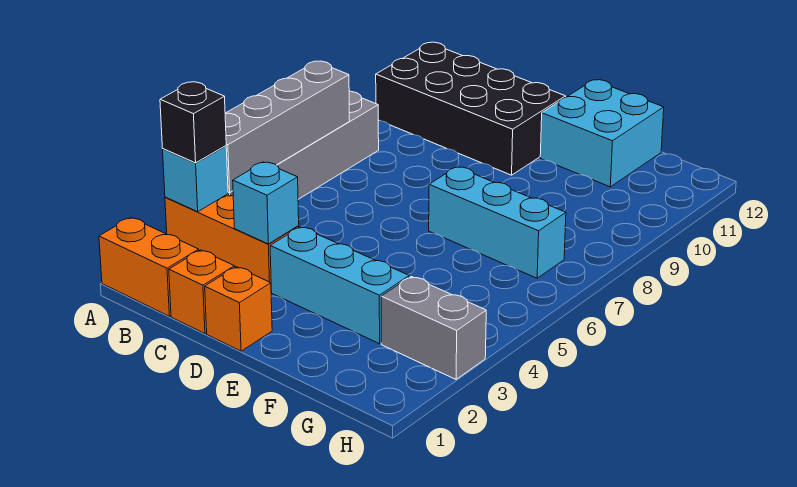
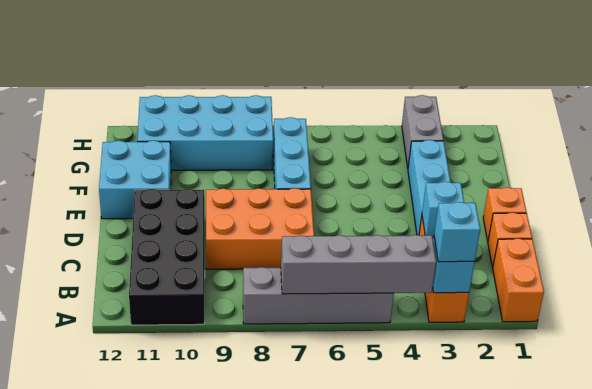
black brick A3 level 3 -> cyan brick A3 level 3
none -> orange brick C7:D9 level 1
none -> cyan brick G8:H11 level 1

